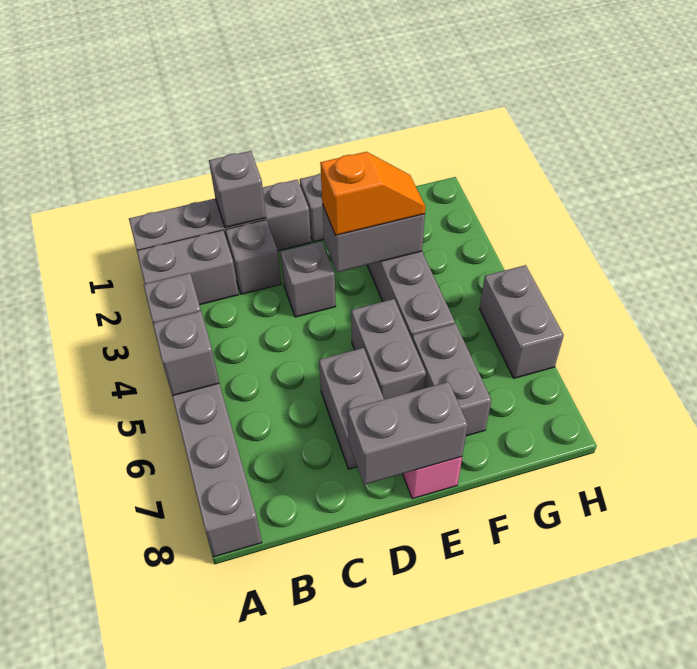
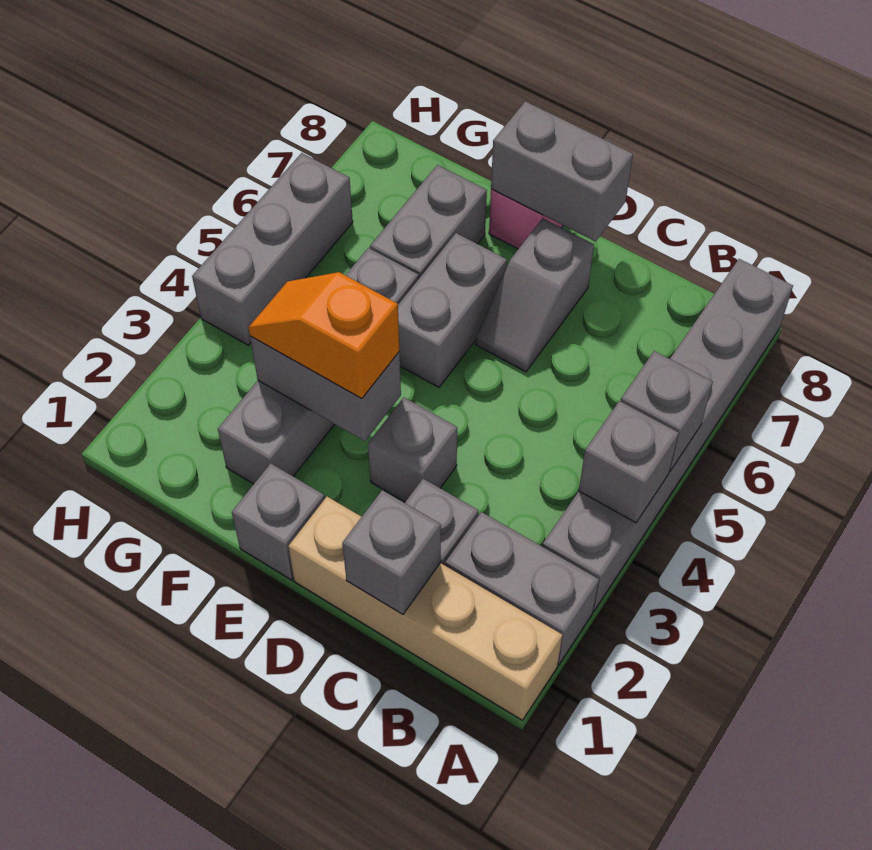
grey brick A1:D1 level 1 -> tan brick A1:D1 level 1
grey brick D6:D7 level 1 -> grey slope D6:D7 level 1 top 7
grey brick H5:H6 level 1 -> grey brick H4:H6 level 1

